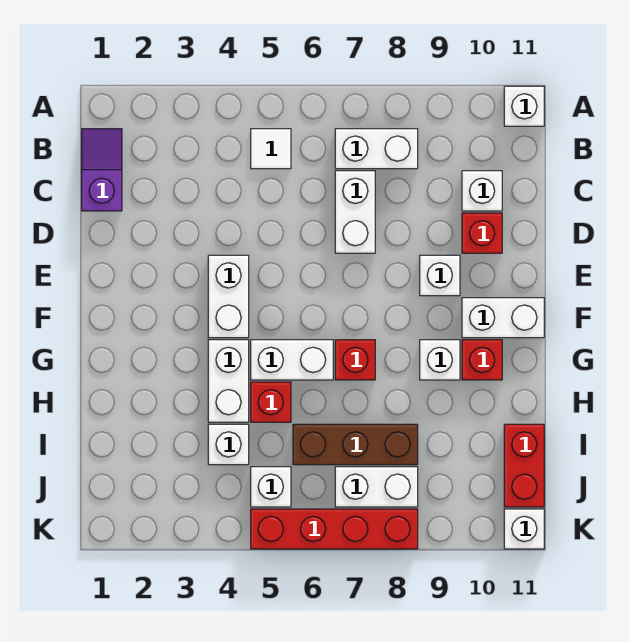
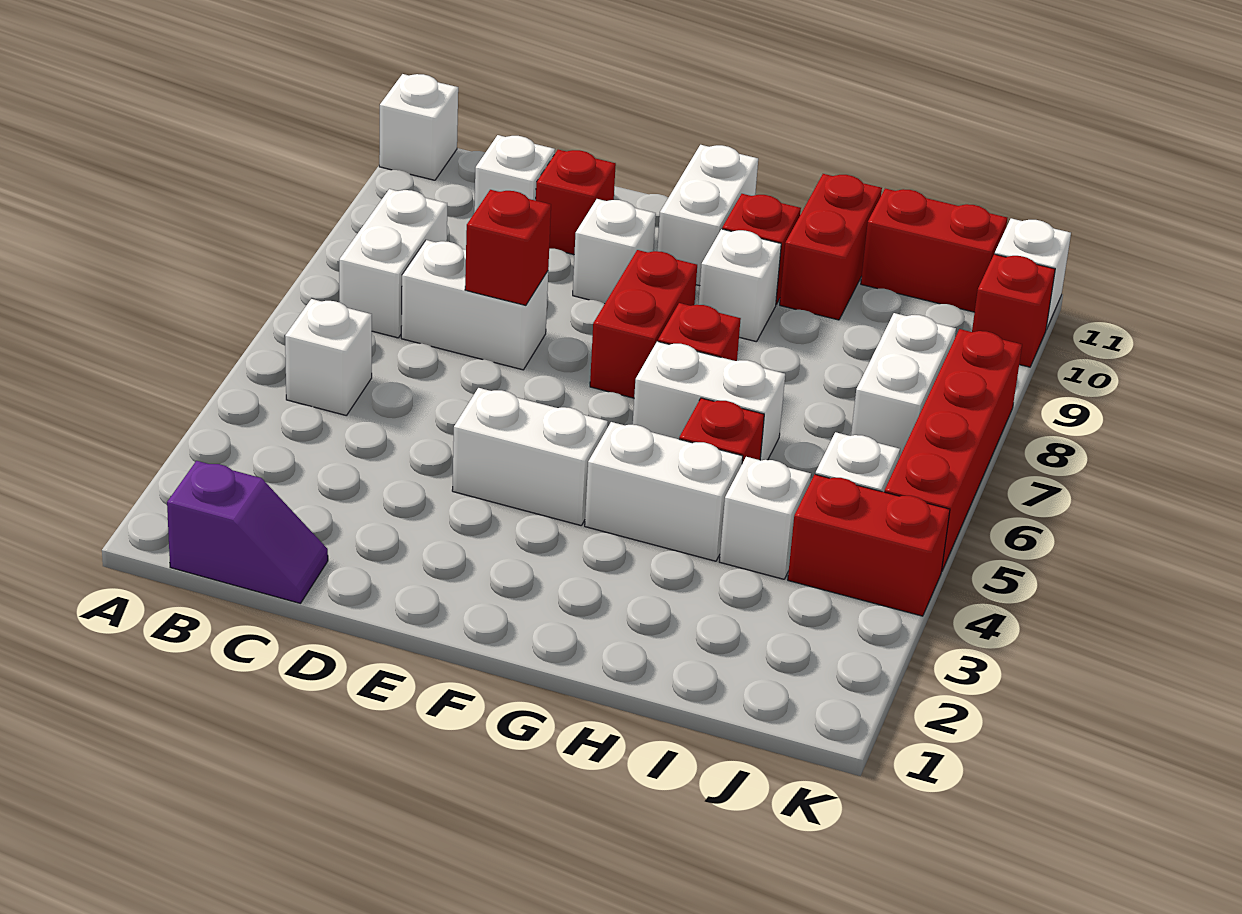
purple slope B1:C1 level 1 top C -> purple slope B1:C1 level 1 top B
white tile B5 level 1 -> white brick B5 level 1
none -> red brick D7 level 2
none -> red brick F7:F8 level 1
white brick G5:G6 level 1 -> white brick G6:H6 level 1
none -> red brick H10:H11 level 1
brown brick I6:I8 level 1 -> none
none -> red brick J4:K4 level 1
none -> red brick K10 level 1

